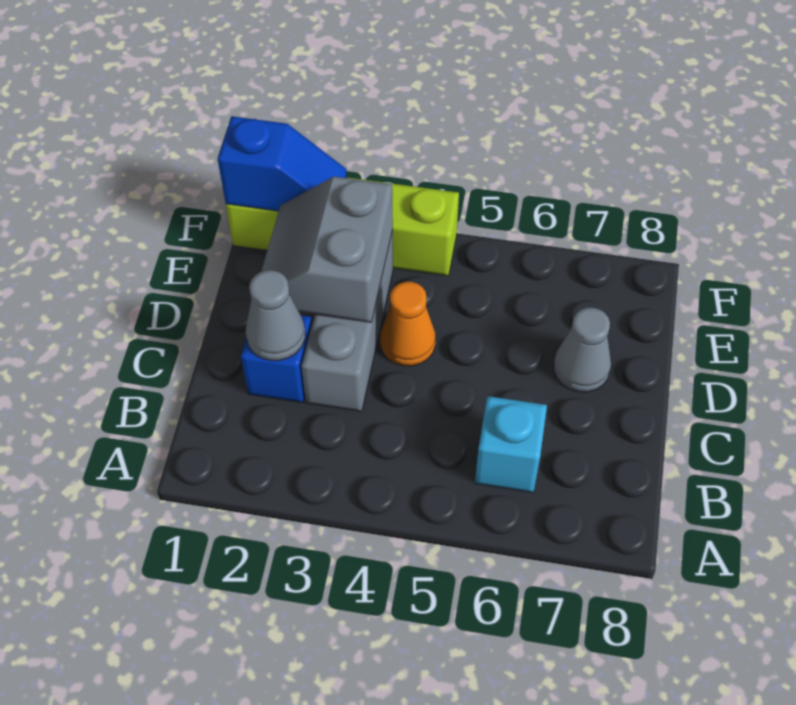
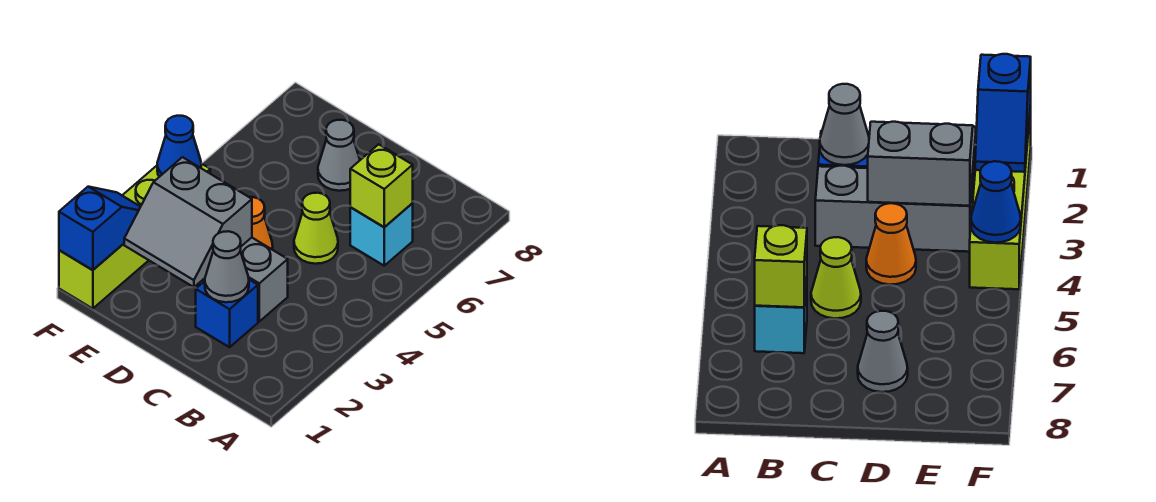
none -> lime brick B6 level 2
none -> lime cone C5 level 1
none -> blue cone F4 level 2

